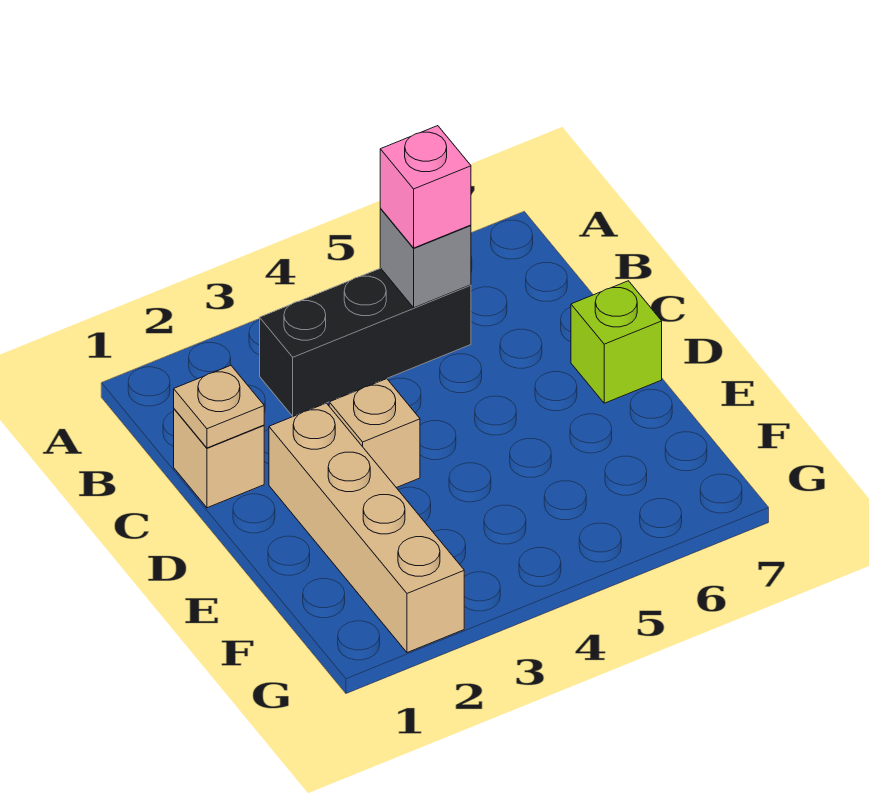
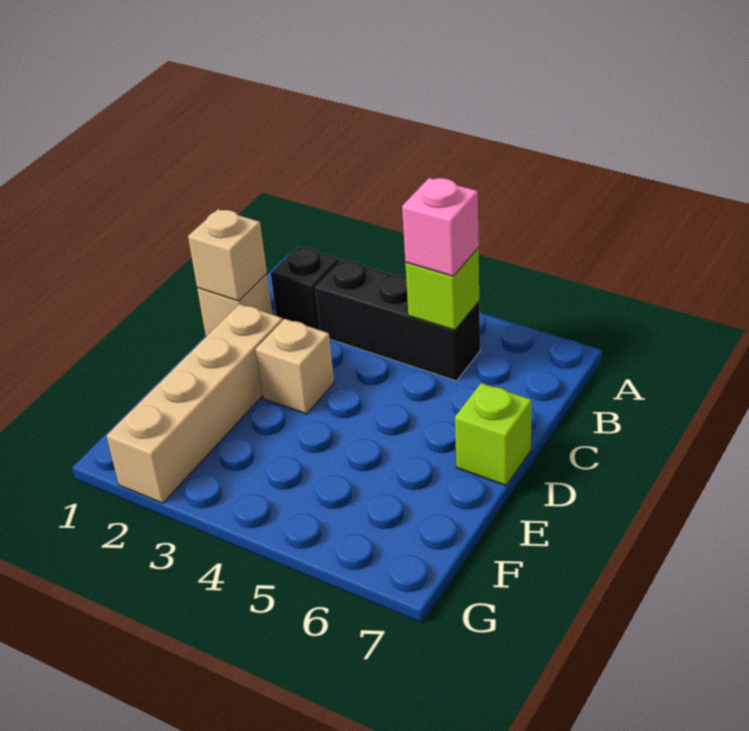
none -> black brick B2 level 1
grey brick B5 level 2 -> lime brick B5 level 2
tan plate C1 level 2 -> tan brick C1 level 2

